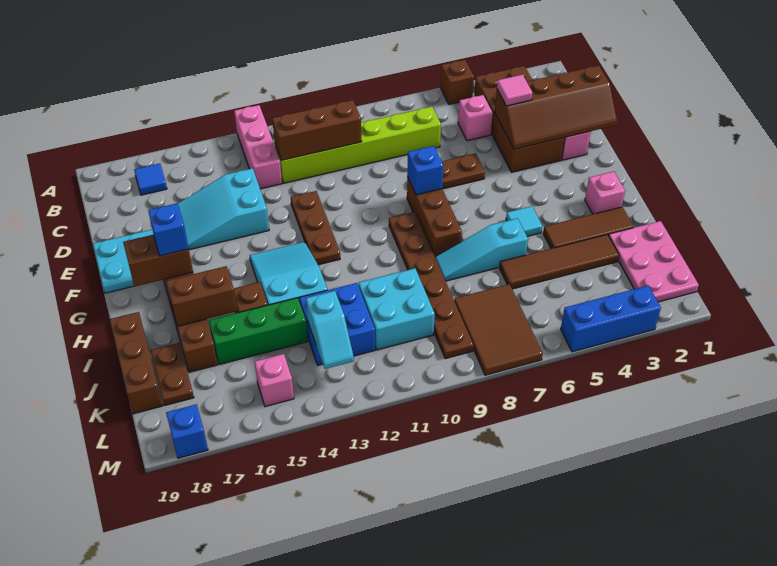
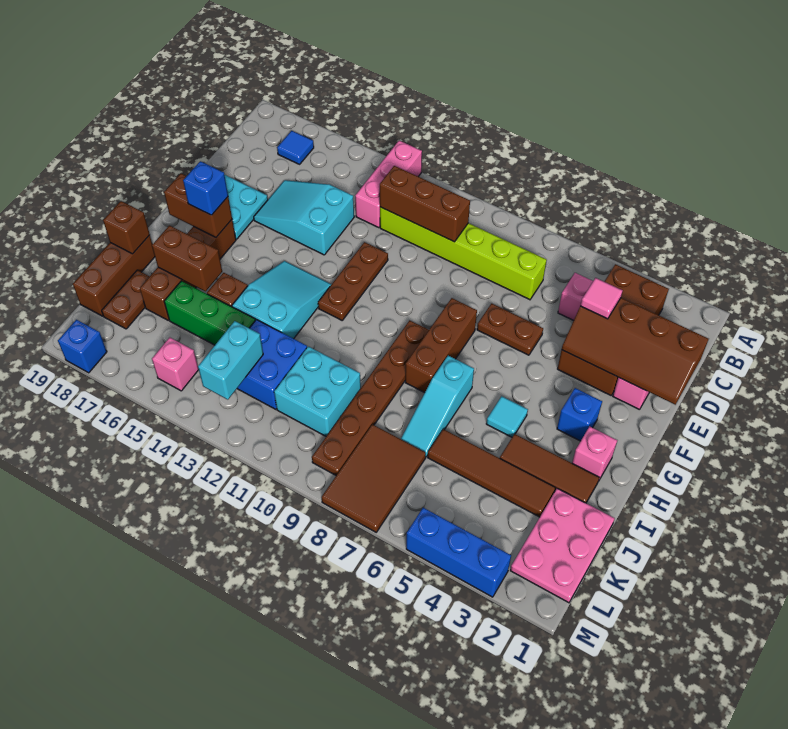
brown brick A5 level 1 -> brown brick I19 level 2
blue brick F8 level 2 -> blue brick G3 level 1
cyan slope I6:I8 level 1 top 6 -> cyan slope H7:J7 level 1 top H
cyan slope K13:L13 level 2 top K -> cyan brick K13:L13 level 2

